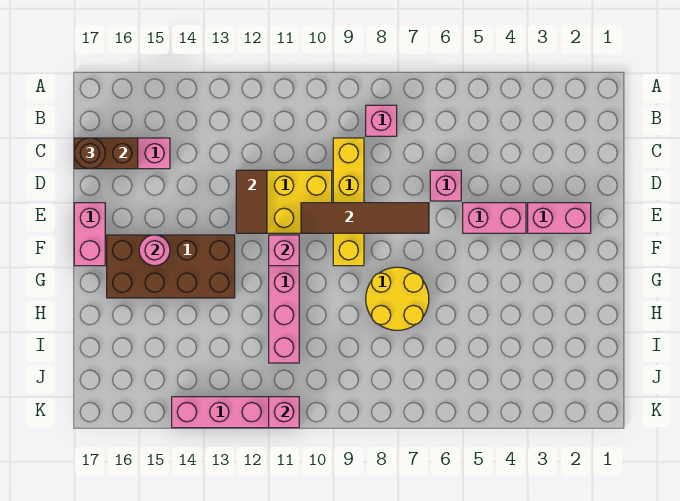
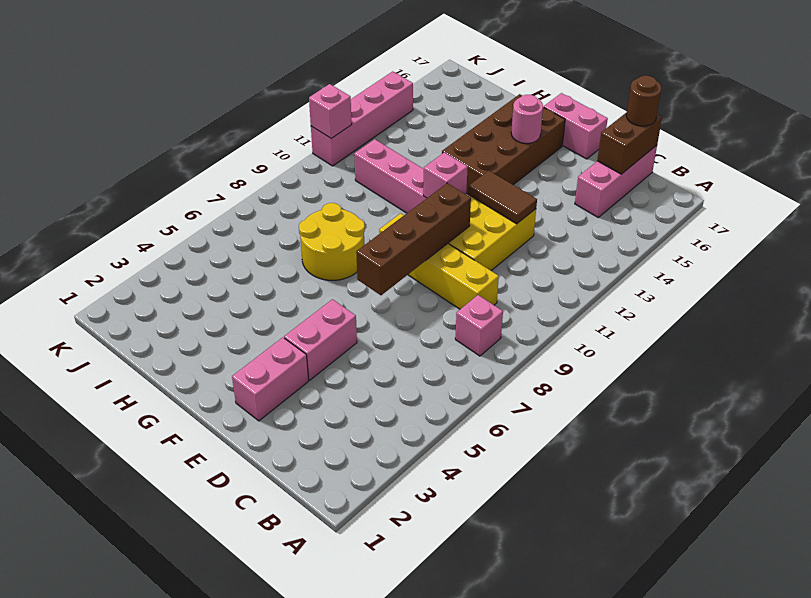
pink brick D6 level 1 -> none
brown tile E7:E10 level 2 -> brown brick E7:E10 level 2

